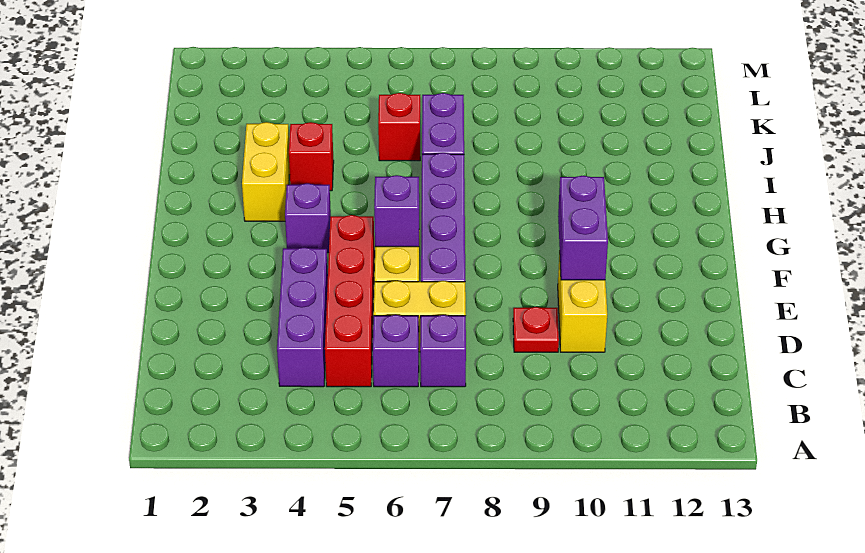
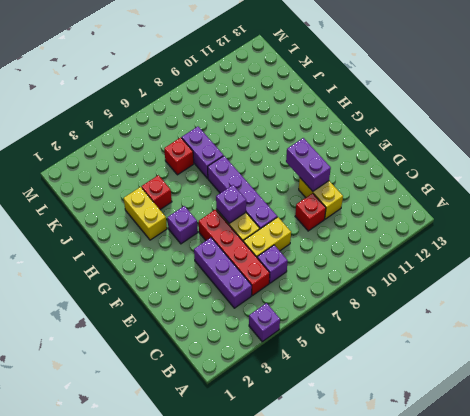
purple brick C7 level 1 -> purple brick A4 level 1
red plate D9 level 1 -> red brick D9 level 1

